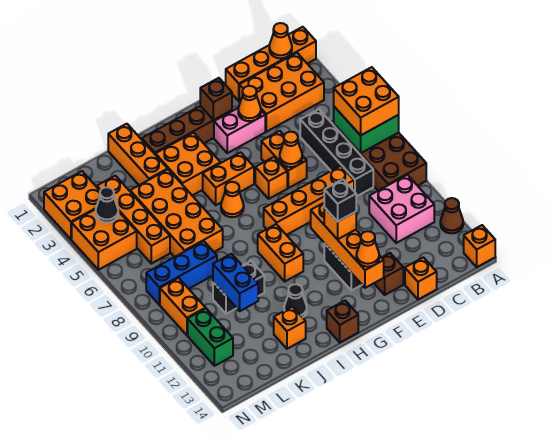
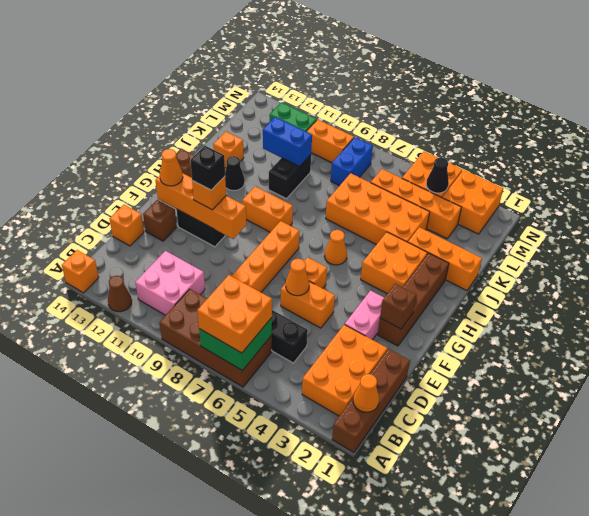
orange brick A1:D1 level 1 -> brown brick A1:D1 level 1
orange cone E3 level 2 -> none
orange brick G5:H5 level 1 -> none
blue brick K8:M8 level 1 -> blue brick L8:M8 level 1

